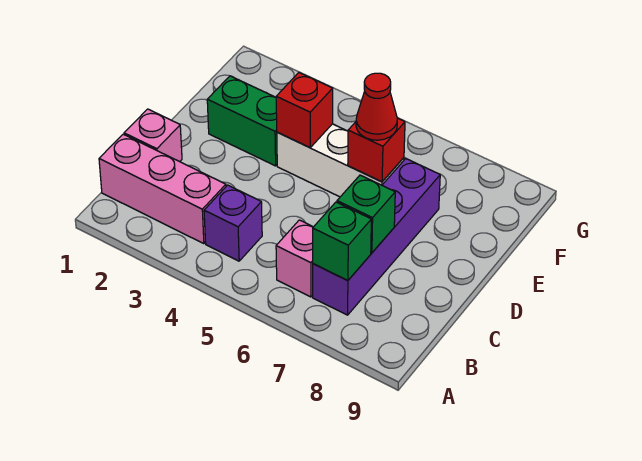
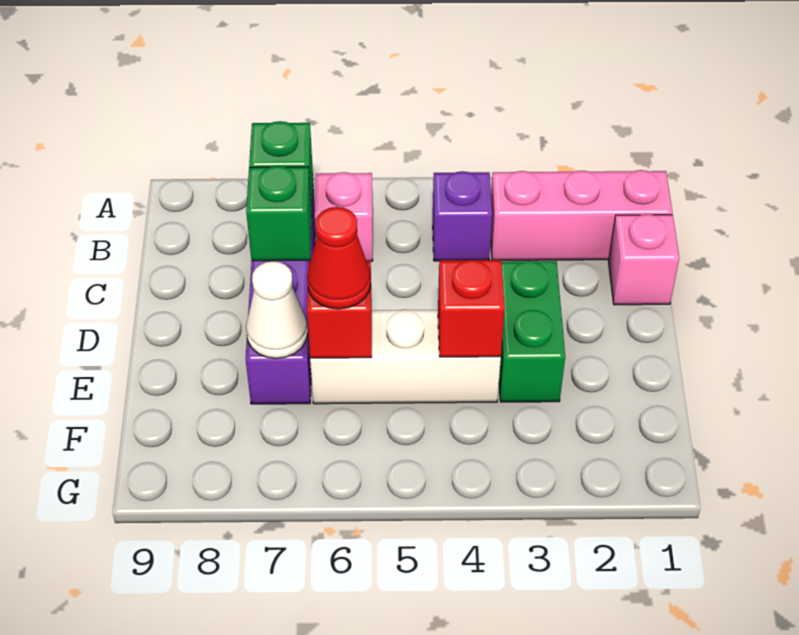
green brick E2:E3 level 1 -> green brick D3:E3 level 1
none -> white cone E7 level 2

